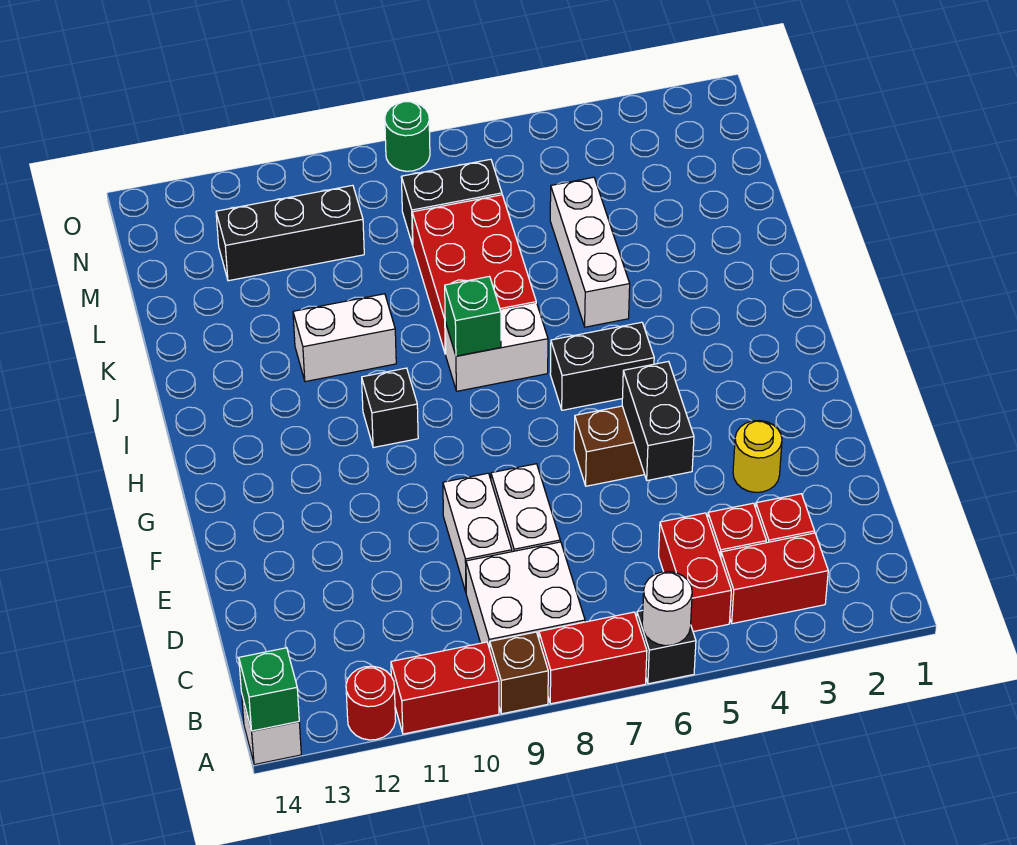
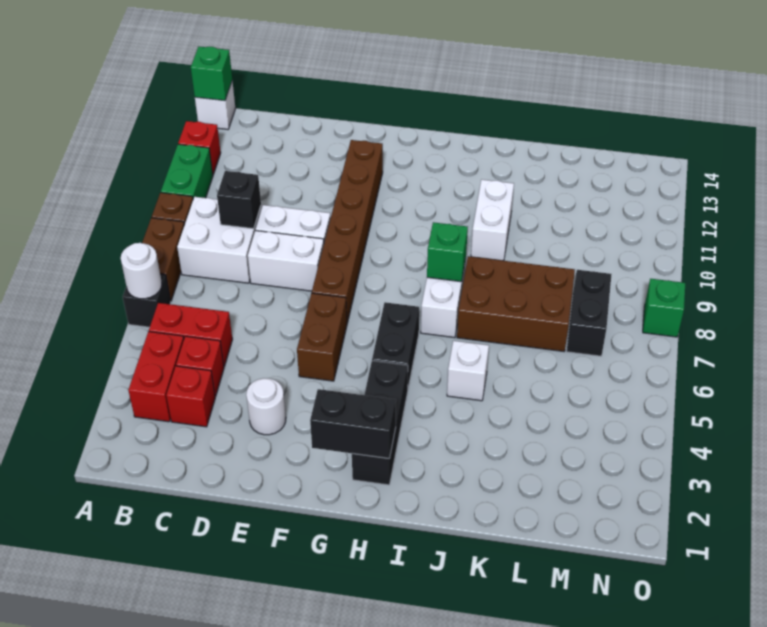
red brick A7:A8 level 1 -> brown brick A7:A8 level 1
red brick A10:A11 level 1 -> green brick A10:A11 level 1
red round brick A12 level 1 -> red brick A12 level 1
yellow round brick E3 level 1 -> white round brick E3 level 1
black brick E5:F5 level 2 -> black brick G2:H2 level 2
none -> brown brick F7:F12 level 1
black brick H10 level 1 -> black brick C9 level 2
white brick J5:L5 level 1 -> white brick J5 level 1
red brick J7:L8 level 1 -> brown brick J7:L8 level 1
black brick M10:M12 level 1 -> black brick H2:H4 level 1
green round brick O8 level 1 -> green brick O8 level 1

